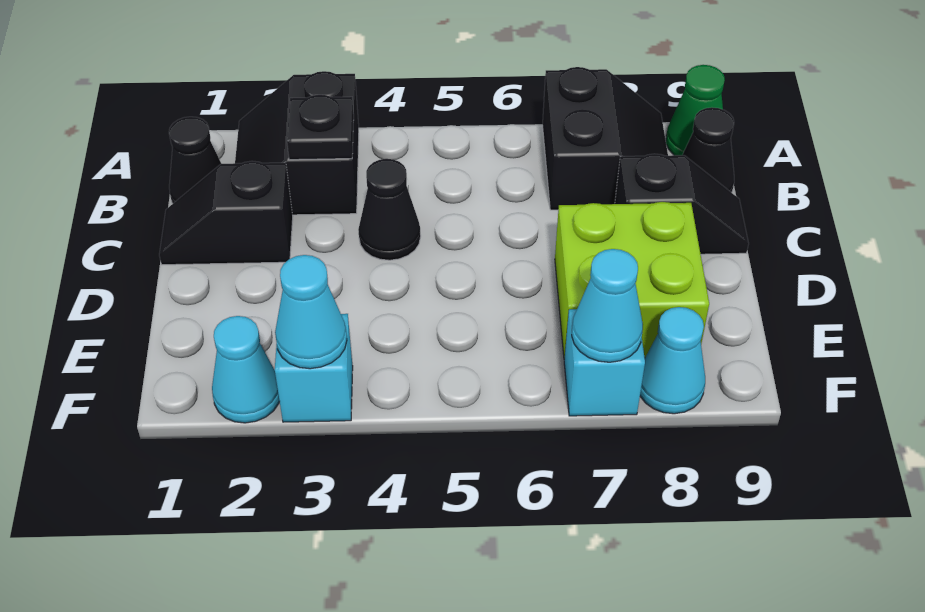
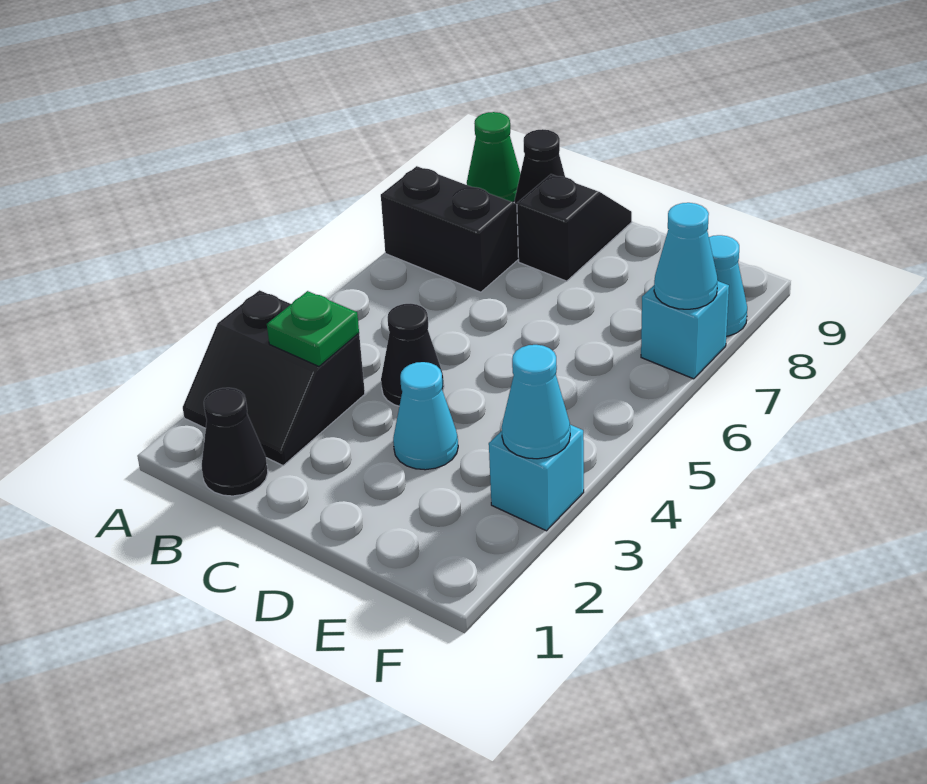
black plate B3 level 2 -> green plate B3 level 2
black slope C1:C2 level 1 top 2 -> none
lime brick D7:E8 level 1 -> none
cyan cone F2 level 1 -> cyan cone D3 level 1

